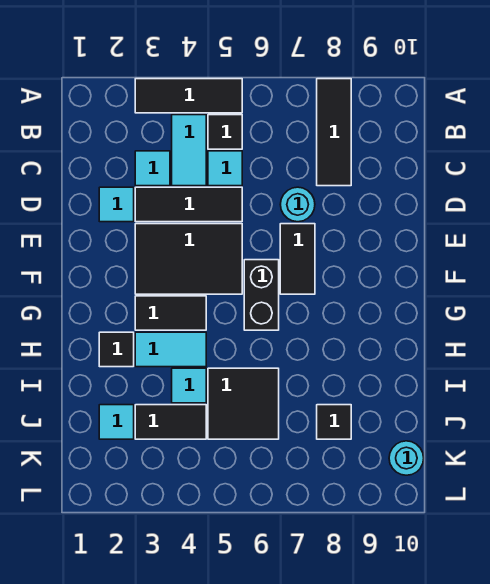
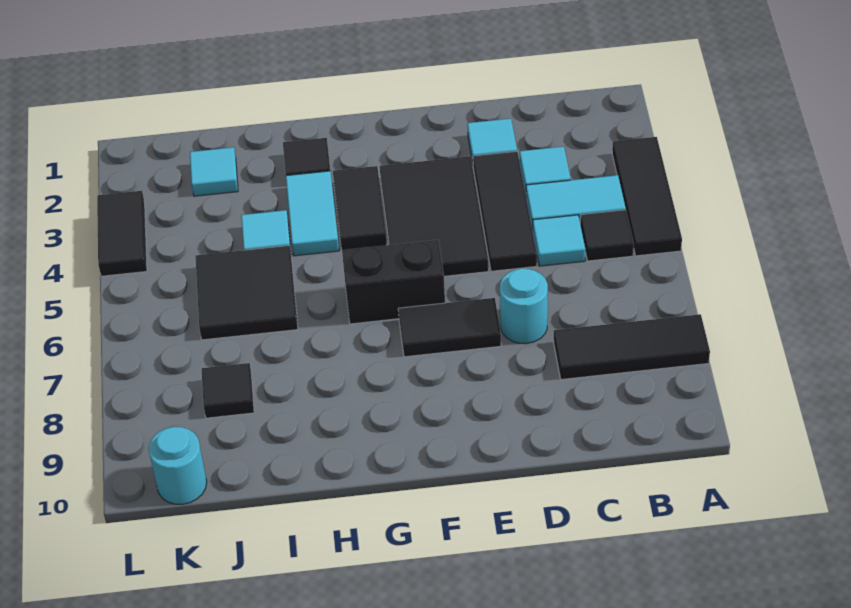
black tile J3:J4 level 1 -> black tile L3:L4 level 1

